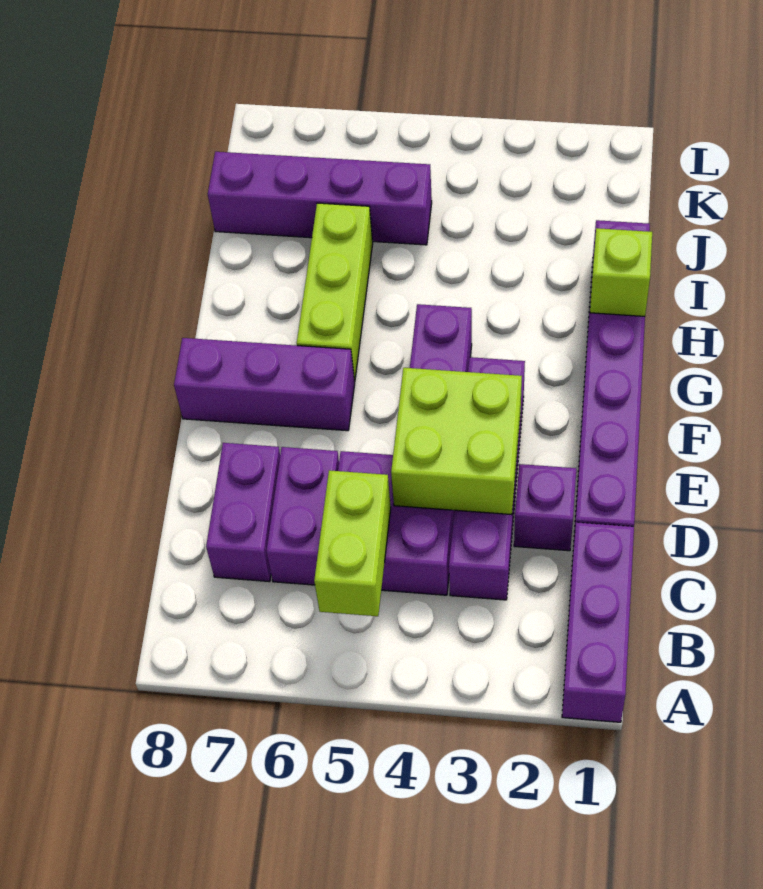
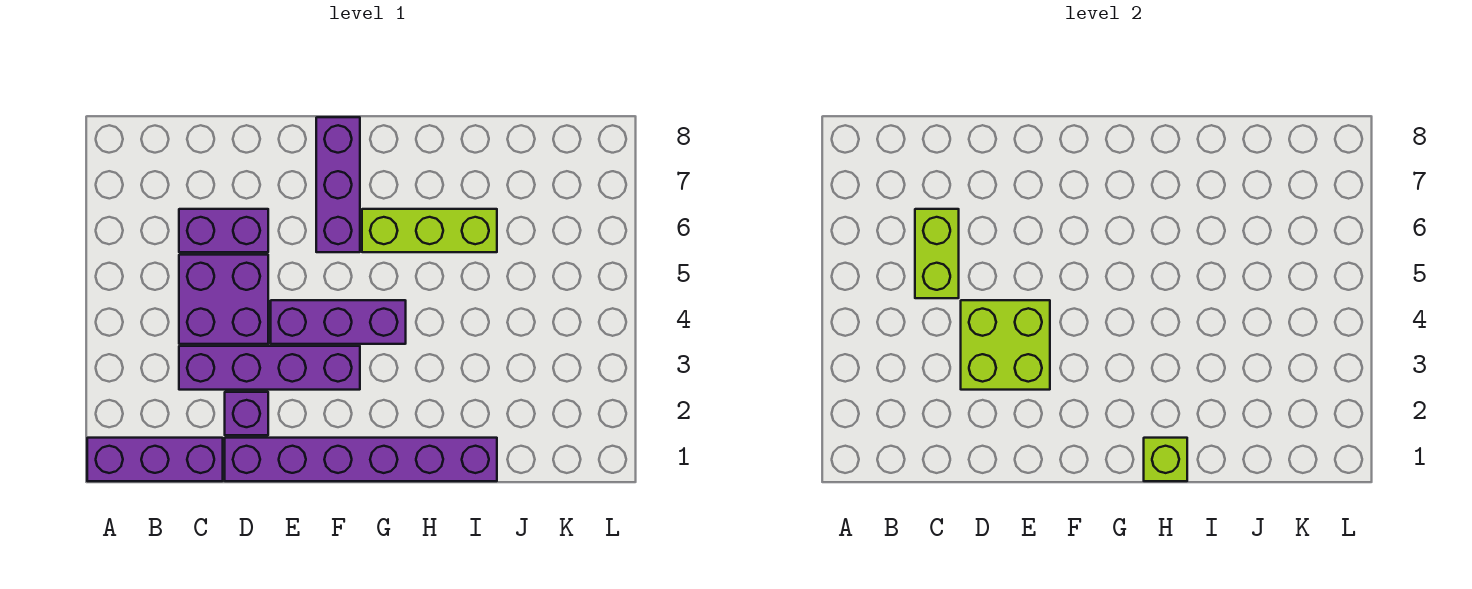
lime brick B5:C5 level 2 -> lime brick C5:C6 level 2
purple brick C7:D7 level 1 -> none
purple brick J5:J8 level 1 -> none

